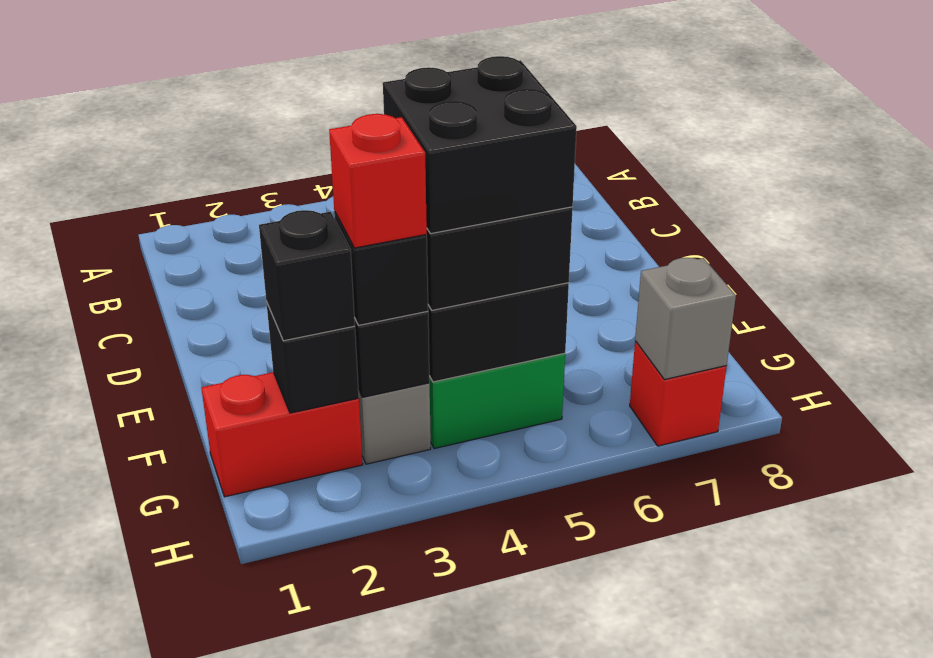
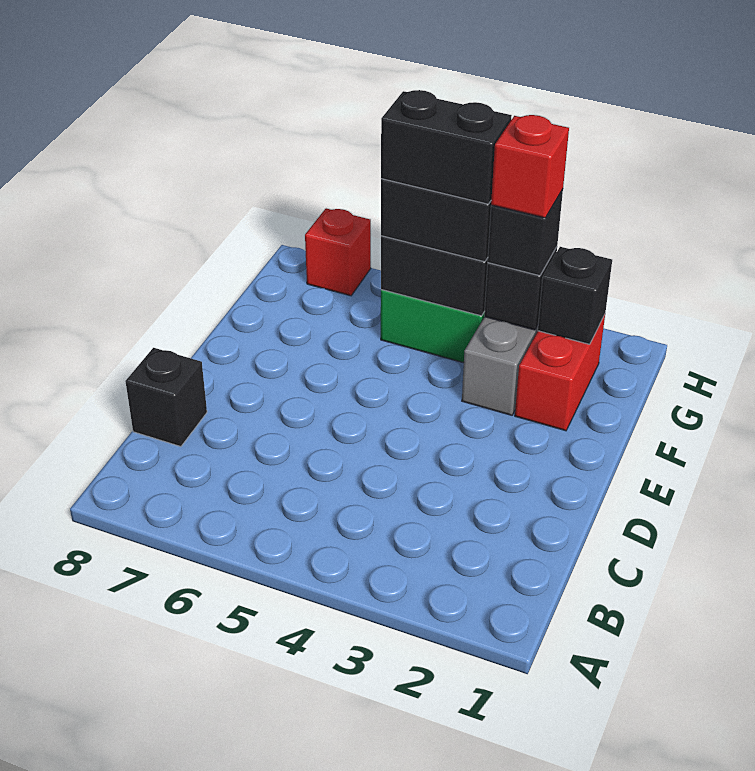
black brick F4:G5 level 4 -> black brick G4:G5 level 4
red brick G1:G2 level 1 -> red brick F2:G2 level 1
black brick G2 level 3 -> black brick C8 level 1
grey brick H7 level 2 -> none

